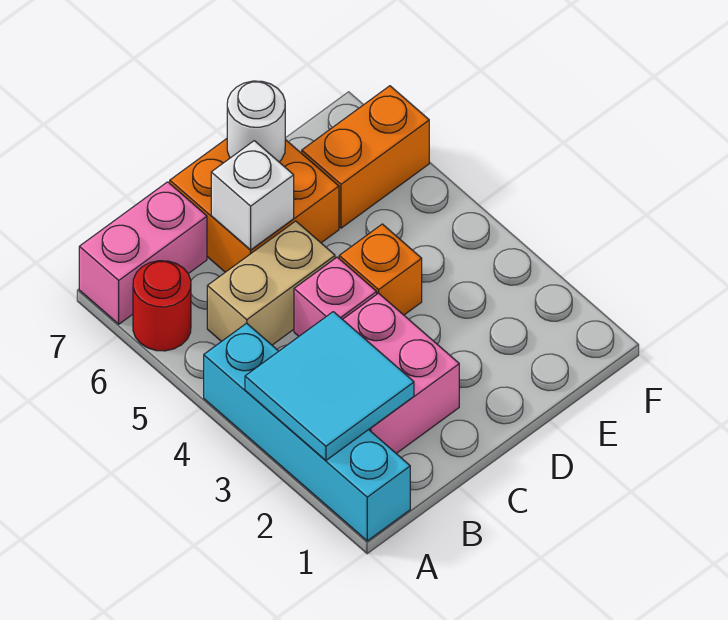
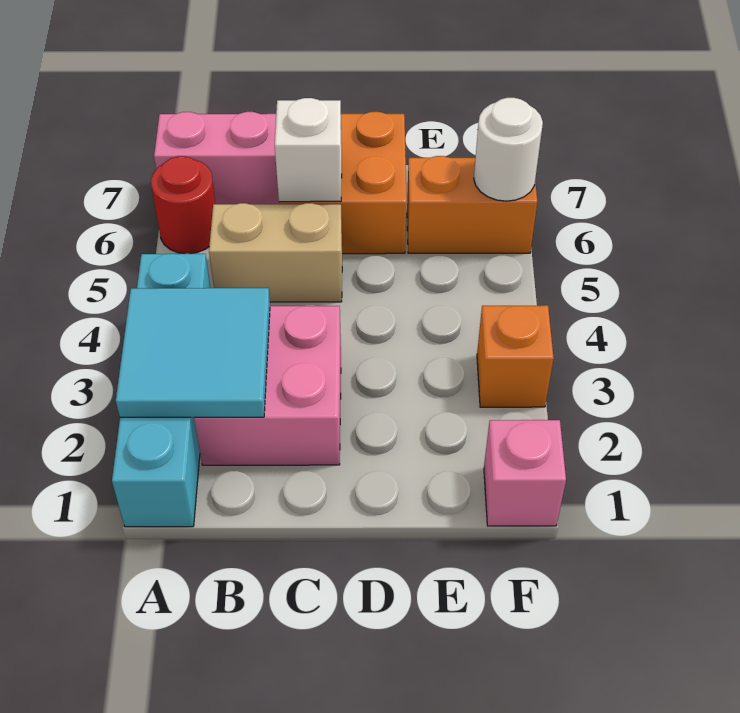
pink brick C4 level 1 -> pink brick F1 level 1
orange brick D4 level 1 -> orange brick F3 level 1
white round brick D7 level 2 -> white round brick F6 level 2

